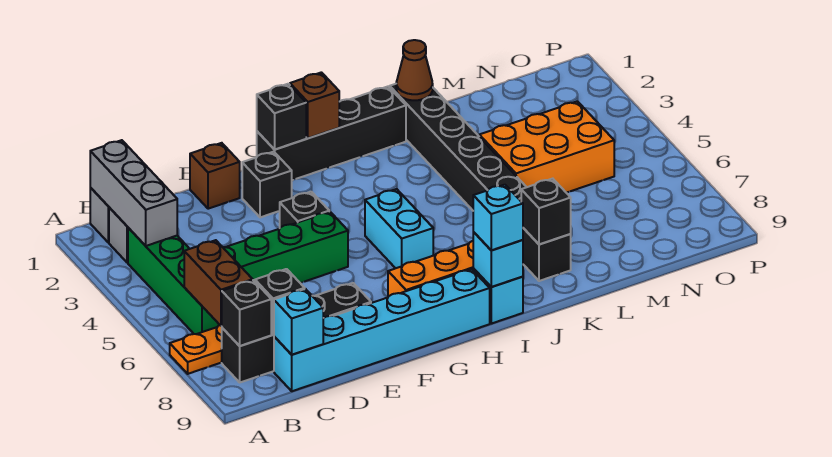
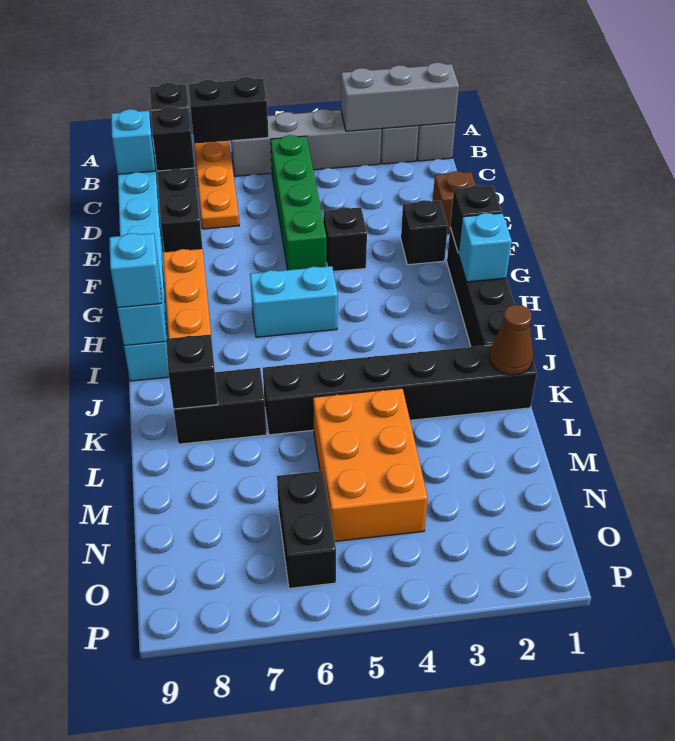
green brick B3:B6 level 1 -> grey brick B3:B6 level 1
brown brick B6:B7 level 2 -> black brick B6:B7 level 2
brown brick H1 level 2 -> cyan brick H1 level 2
none -> black brick N6:O6 level 1

